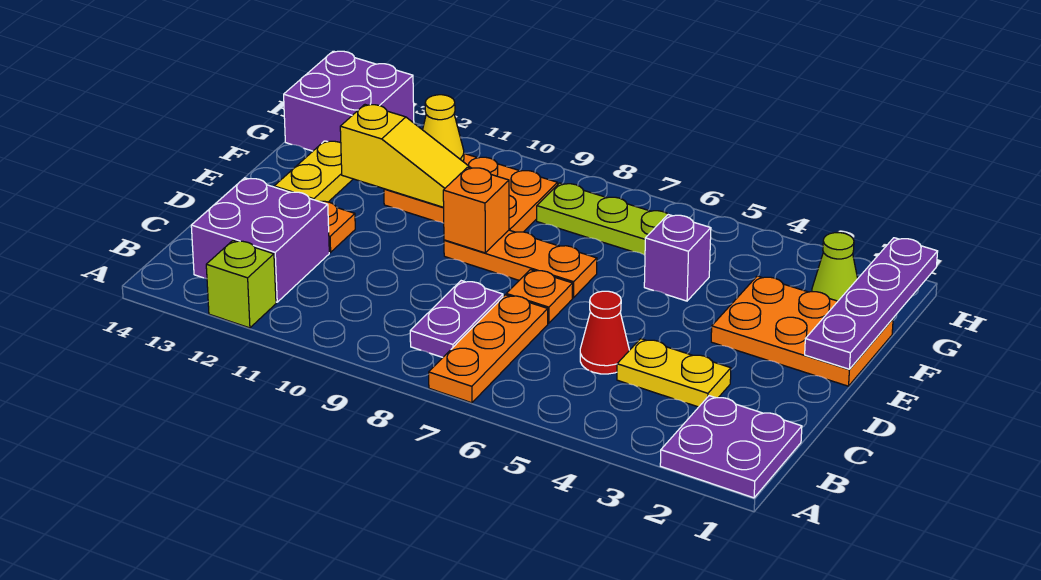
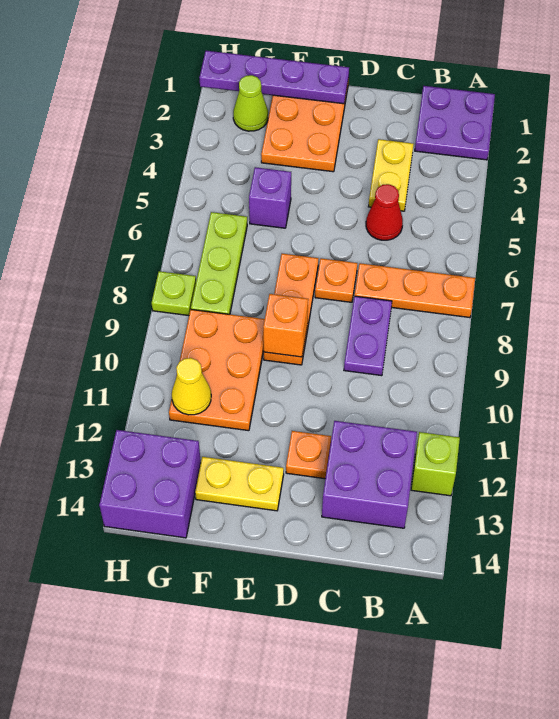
purple plate B8:C8 level 1 -> purple plate C8:C9 level 1
yellow slope F10:F12 level 2 top 12 -> none
none -> lime plate H8 level 1

